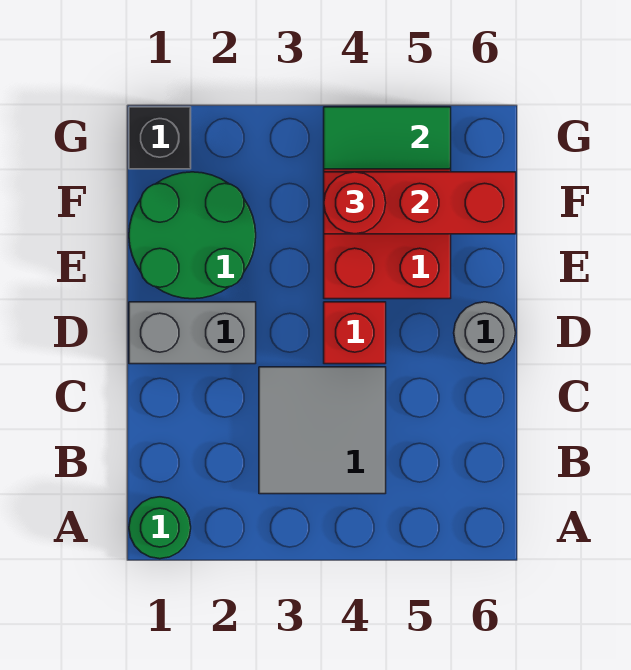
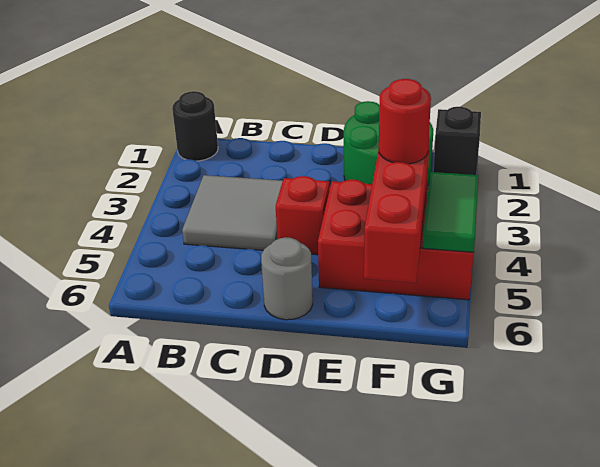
green round brick A1 level 1 -> black round brick A1 level 1
grey brick D1:D2 level 1 -> none

